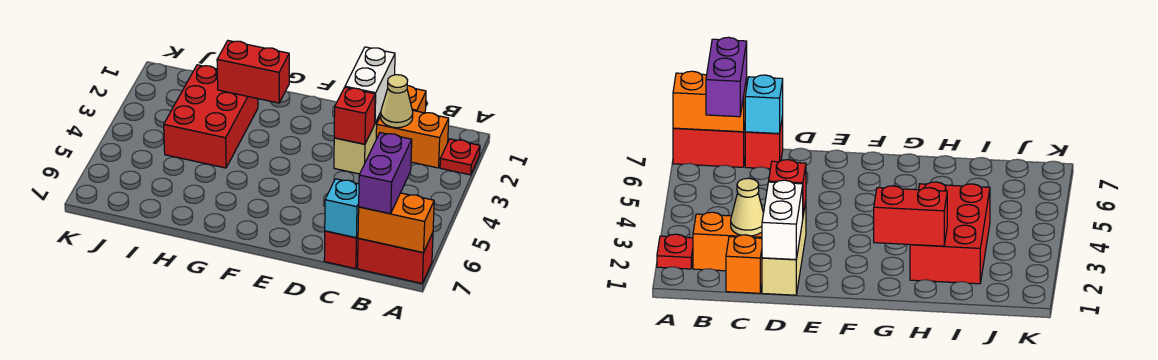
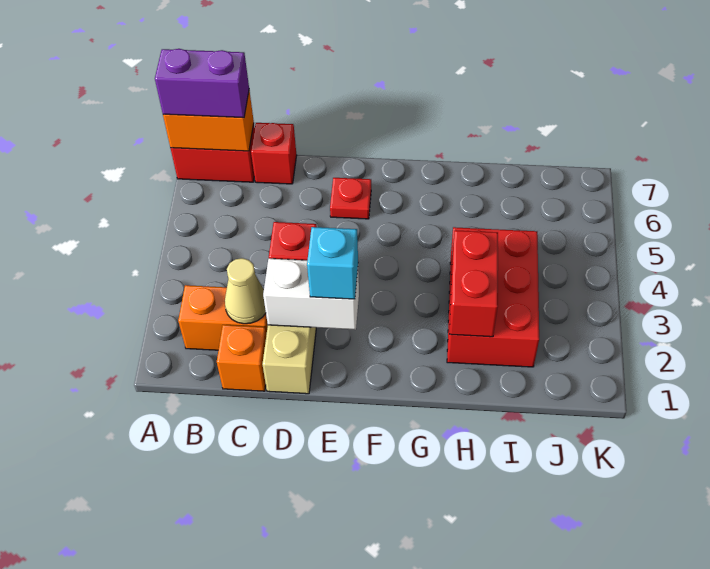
red plate A2 level 1 -> red plate E6 level 1
purple brick B6:B7 level 3 -> purple brick A7:B7 level 3
cyan brick C7 level 2 -> cyan brick E2 level 3
white brick D1:D2 level 2 -> white brick D2:E2 level 2
red brick G2:H2 level 2 -> red brick H2:H3 level 2

